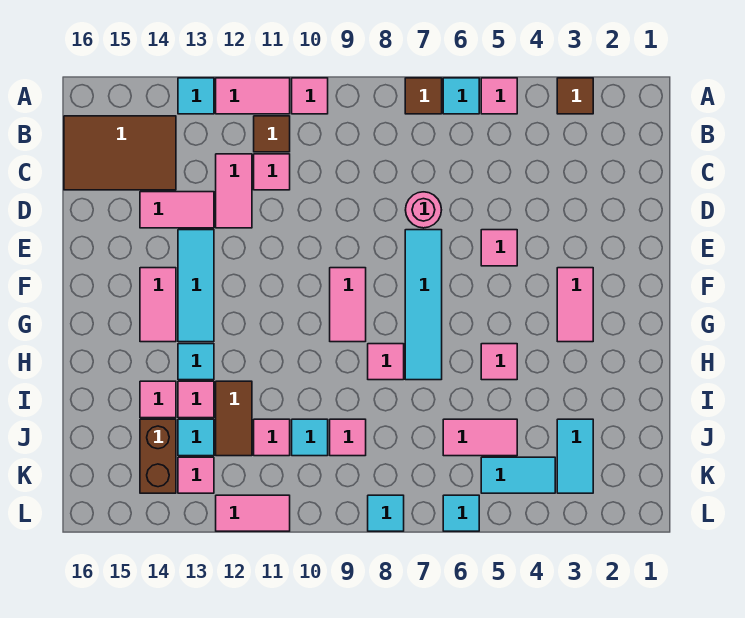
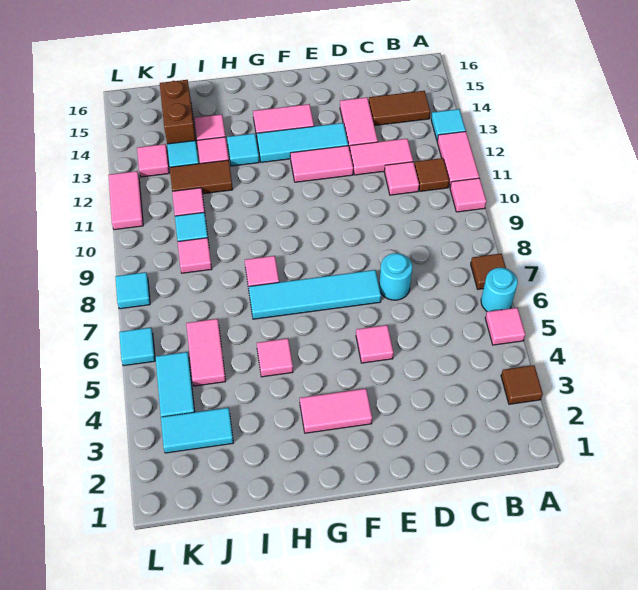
cyan tile A6 level 1 -> cyan round brick A6 level 1
brown tile B14:C16 level 1 -> brown tile B14:C14 level 1
pink round brick D7 level 1 -> cyan round brick D7 level 1
pink tile F9:G9 level 1 -> pink tile E12:F12 level 1
brown brick J14:K14 level 1 -> brown brick J14:J15 level 1

